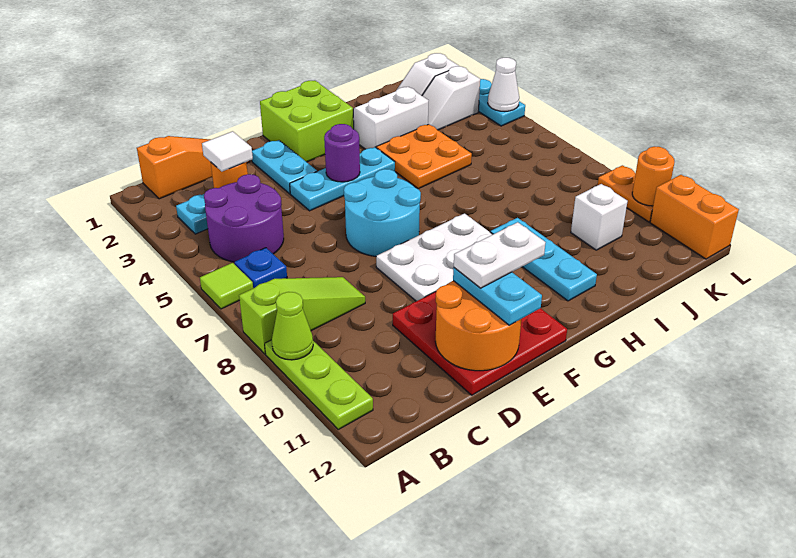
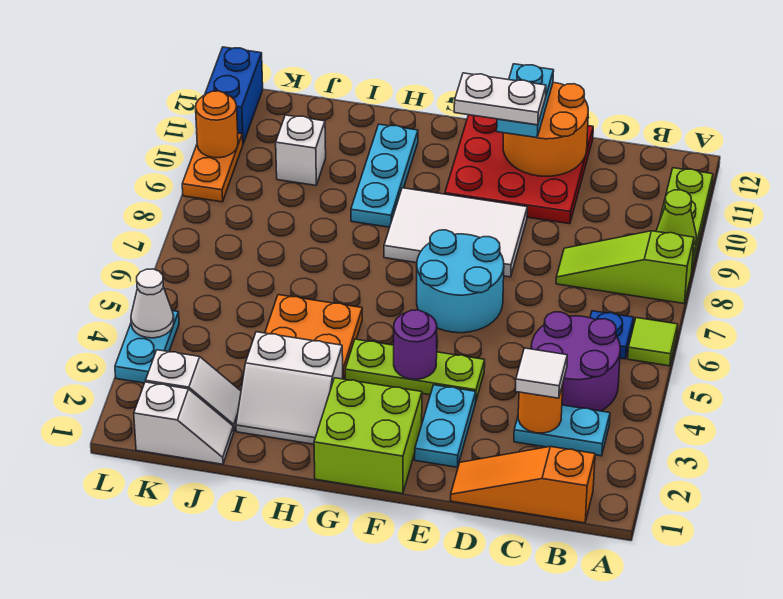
cyan plate E4:G4 level 1 -> lime plate E4:G4 level 1
white plate E8:G9 level 1 -> white tile E8:G9 level 1
white slope J3:K3 level 1 top K -> white slope J1:K1 level 1 top K
orange brick L11:L12 level 1 -> blue brick L11:L12 level 1

